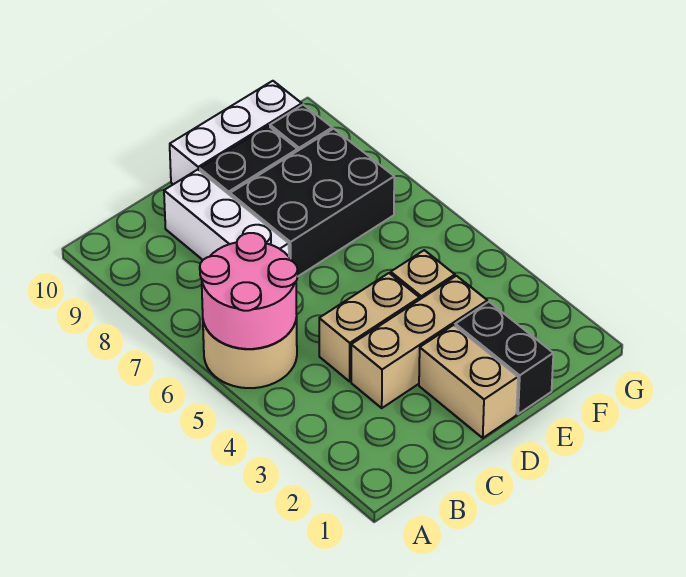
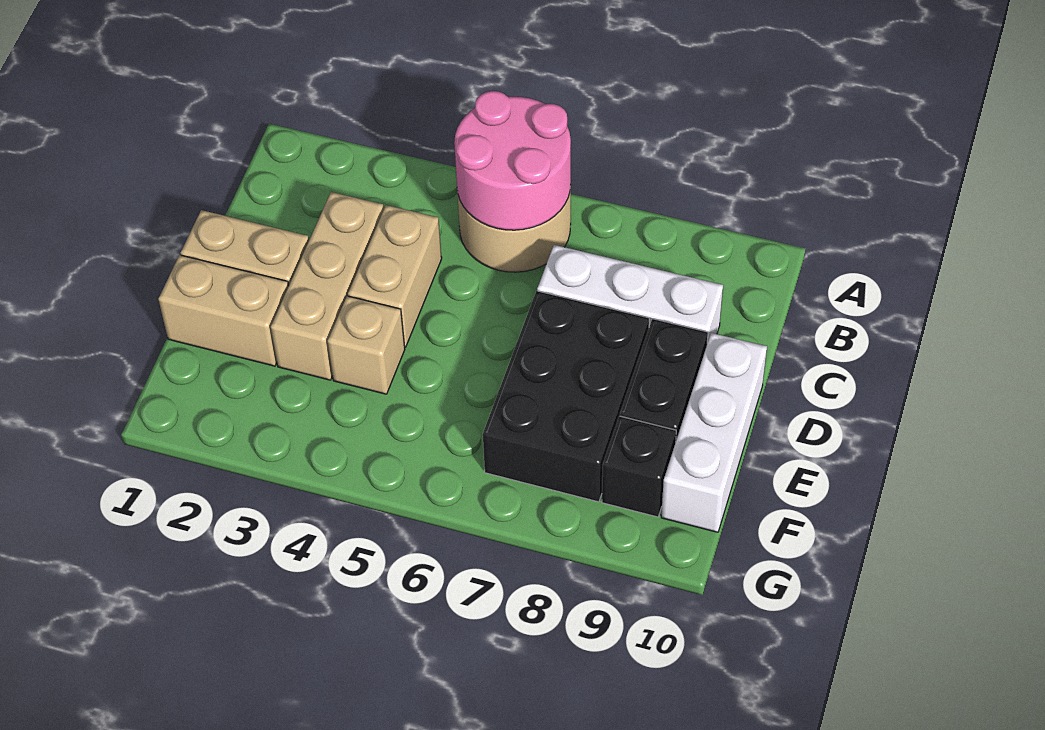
black brick E1:E2 level 1 -> tan brick E1:E2 level 1

